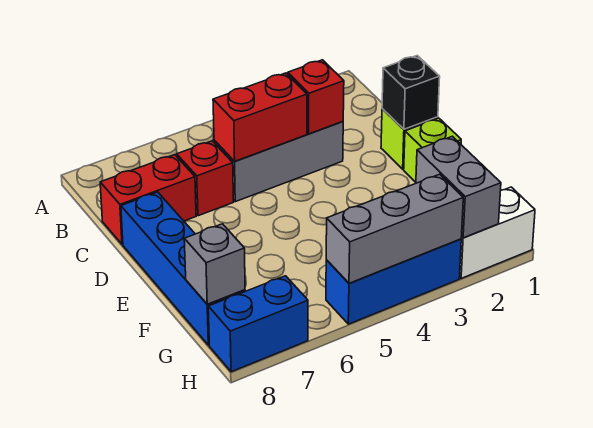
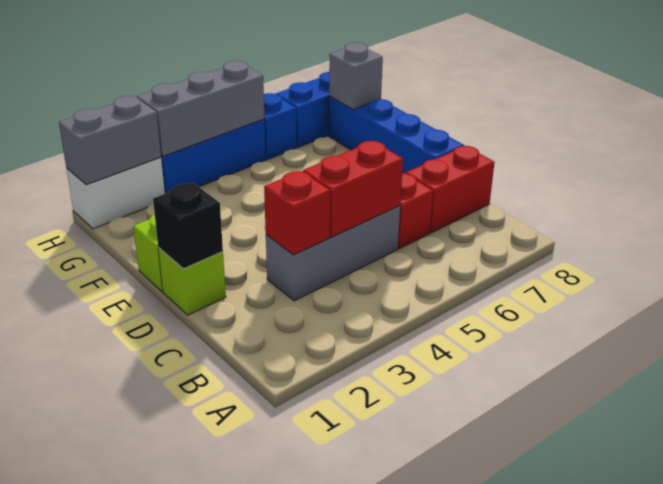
grey brick G2:H2 level 2 -> grey brick H1:H2 level 2
none -> blue brick H6 level 1

